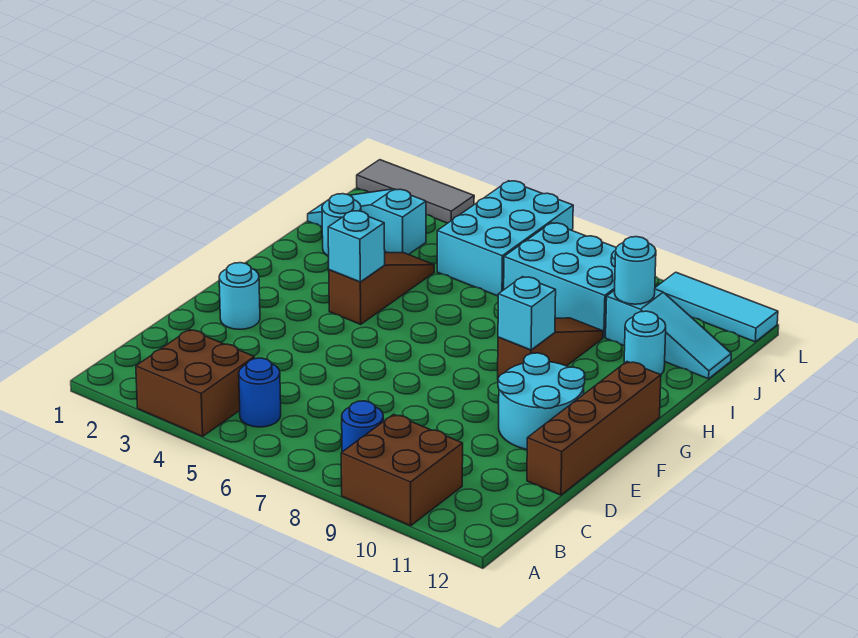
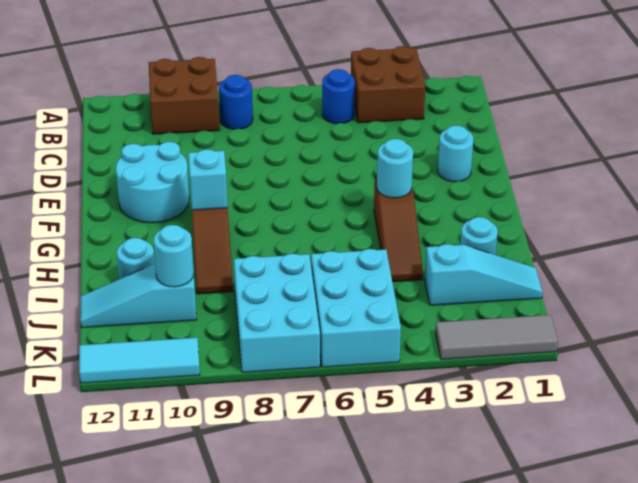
brown brick D12:G12 level 1 -> none
cyan brick G4 level 2 -> cyan round brick G4 level 2
cyan brick J7:K9 level 1 -> cyan brick J7:L8 level 1

